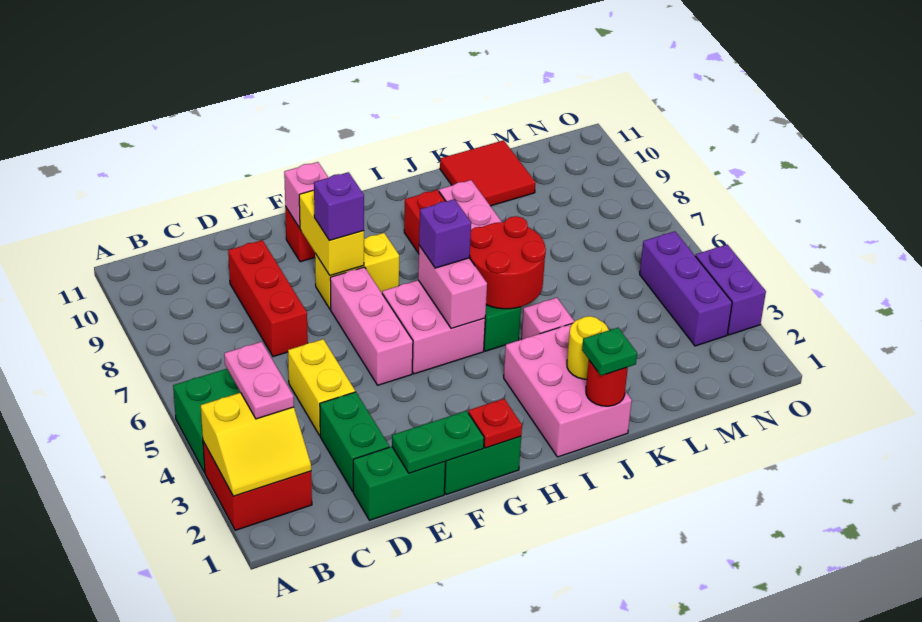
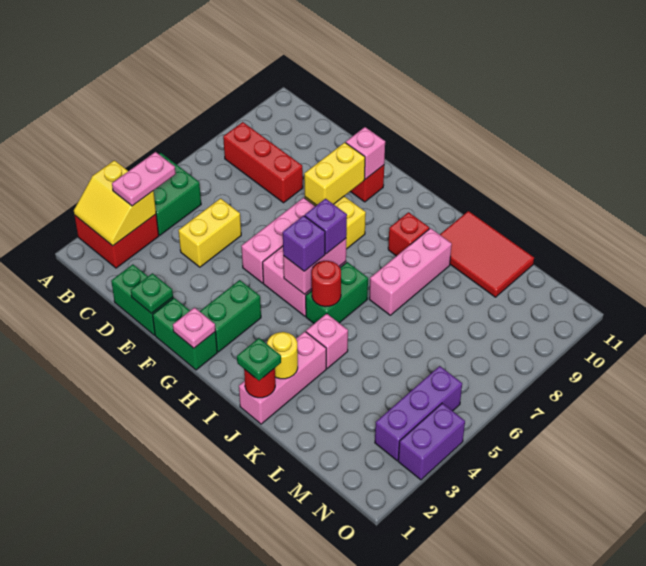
green brick D2:D3 level 1 -> green brick G2:G3 level 1
red brick D7:D9 level 1 -> red brick B8:D8 level 1
green plate E1:F1 level 2 -> green plate E1 level 2
purple brick F8 level 3 -> purple brick H5 level 3
red plate G1 level 2 -> pink plate G1 level 2
pink brick I1:J3 level 1 -> pink brick J1:J3 level 1
red round brick I5:J6 level 2 -> red round brick I5 level 2
red tile K10:L11 level 1 -> red tile J10:L11 level 1

